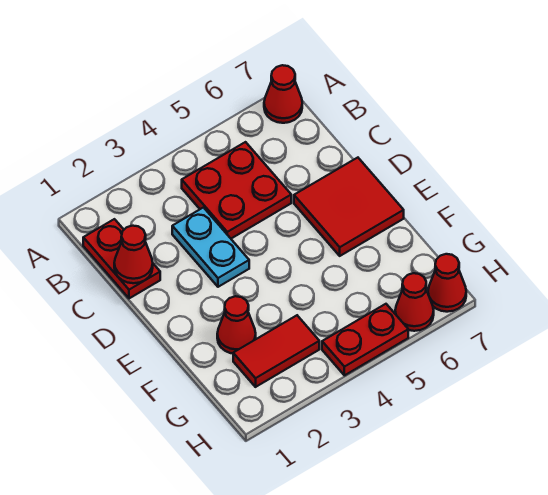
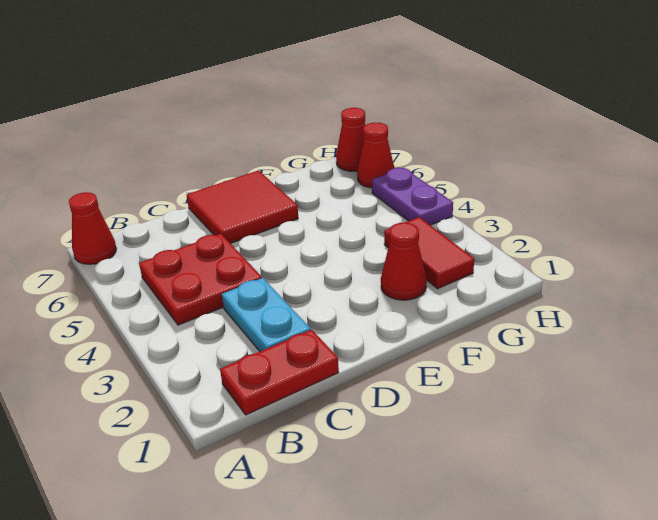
red cone C1 level 2 -> none
cyan plate C3:D3 level 1 -> cyan plate C2:C3 level 1
red plate H4:H5 level 1 -> purple plate H4:H5 level 1

